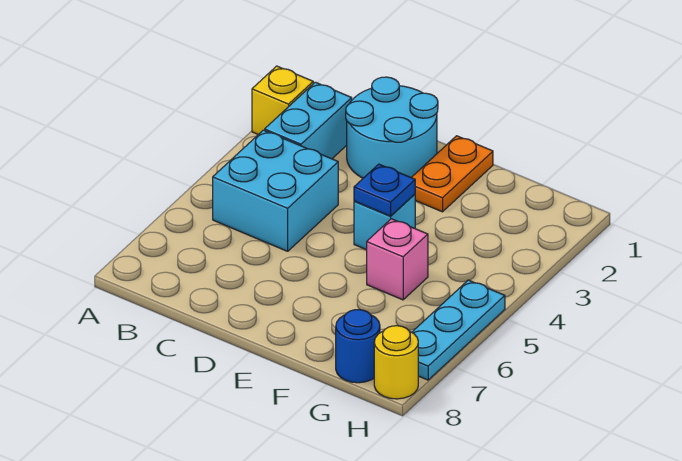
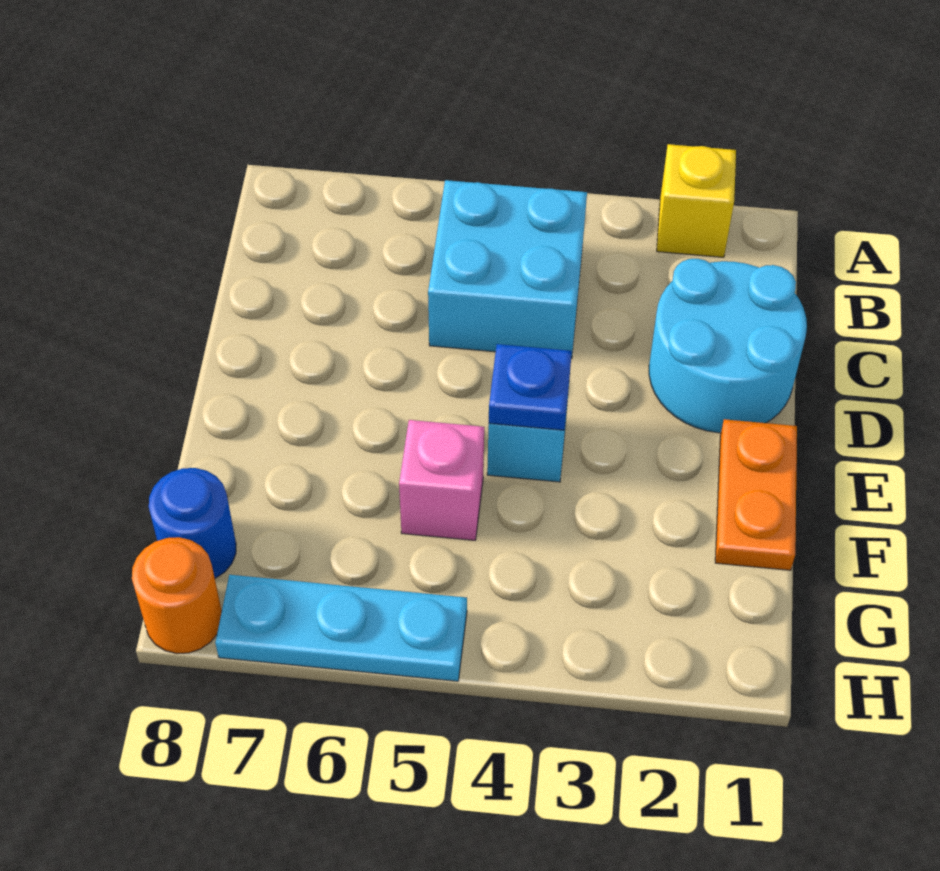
cyan brick B2:B3 level 1 -> none
orange plate E1:E2 level 1 -> orange plate E1:F1 level 1
yellow round brick H8 level 1 -> orange round brick H8 level 1

